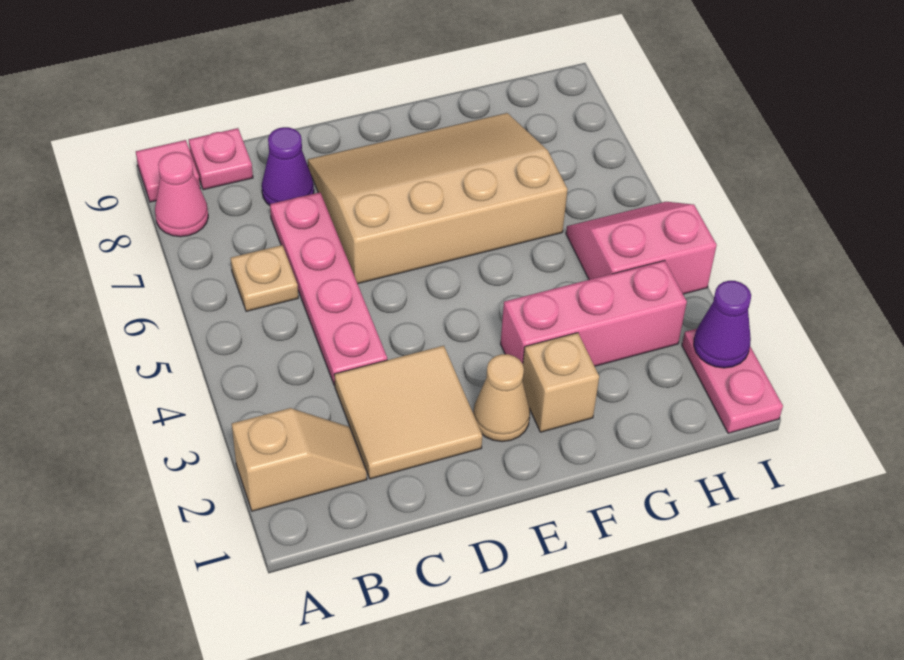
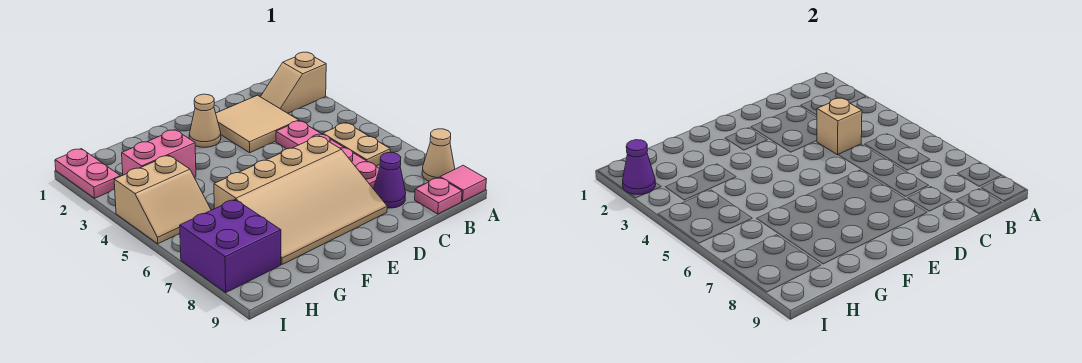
pink cone A8 level 1 -> tan cone A8 level 1
tan plate B6 level 1 -> tan plate B5:B6 level 1
tan brick F2 level 1 -> tan brick C4 level 2
pink brick F3:H3 level 1 -> pink brick G3:H3 level 1
pink slope H4:I5 level 1 top 4 -> tan slope H4:I5 level 1 top 4
none -> purple brick H7:I8 level 1

